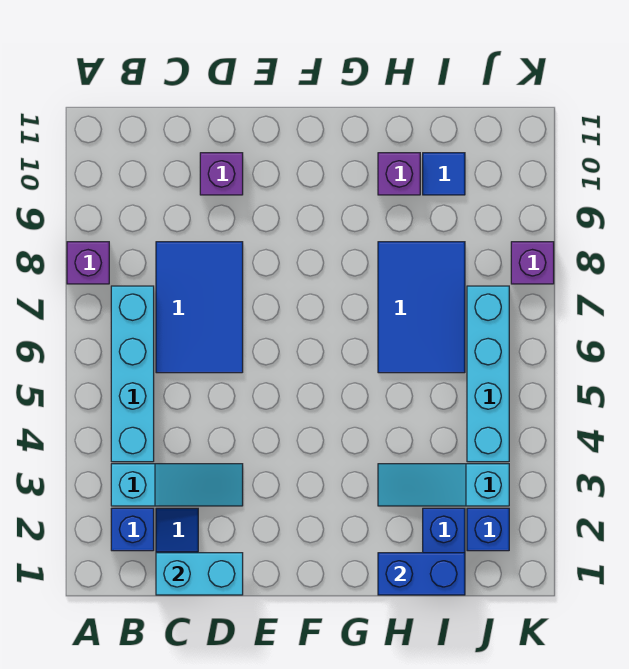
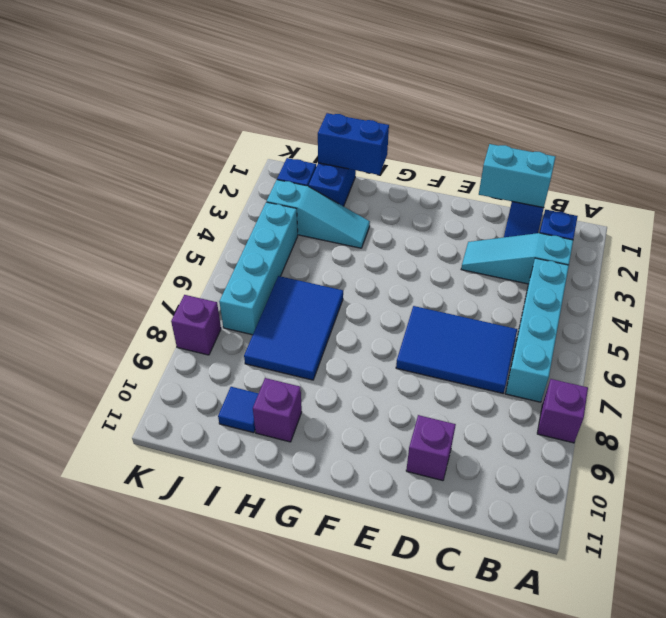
blue tile C6:D8 level 1 -> blue tile C6:E7 level 1

